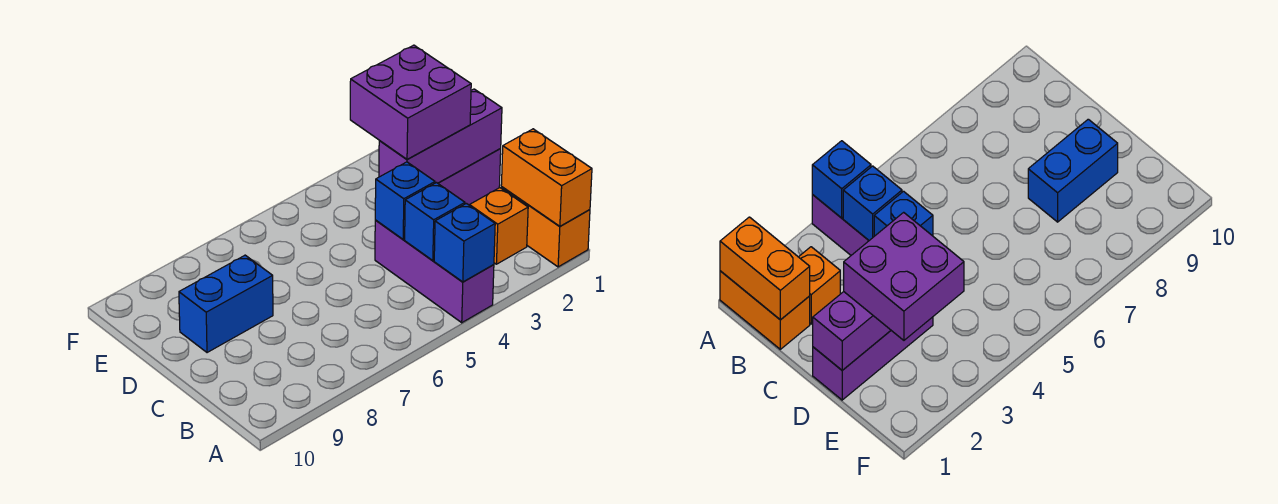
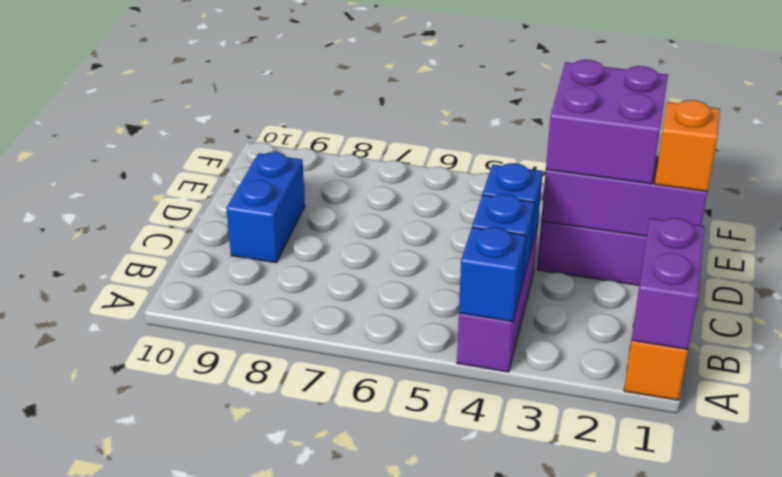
orange brick A1:B1 level 2 -> purple brick A1:B1 level 2
orange brick B2 level 1 -> orange brick D1 level 3
blue brick D8:D9 level 1 -> blue brick C9:D9 level 1

